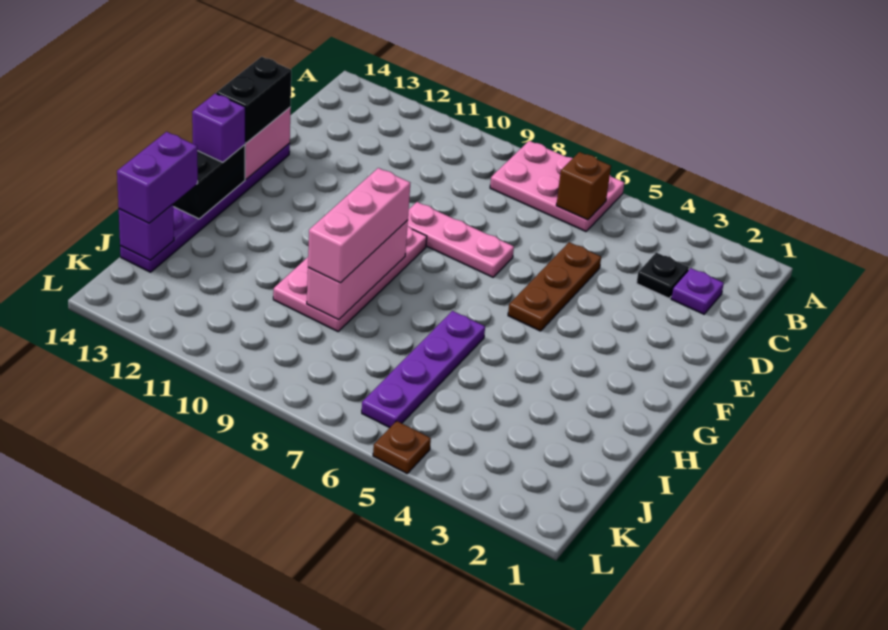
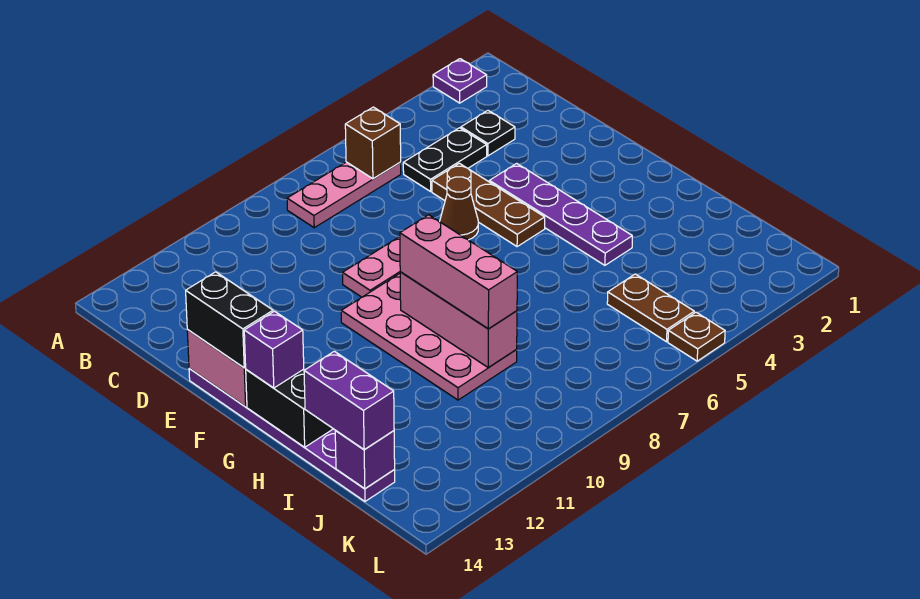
pink plate A6:B8 level 1 -> pink plate B6:B8 level 1
purple plate C2 level 1 -> purple plate A2 level 1
none -> black plate C4:C5 level 1
none -> brown cone E6 level 1
purple plate H6:K6 level 1 -> purple plate E4:H4 level 1
none -> brown plate J5:K5 level 1

